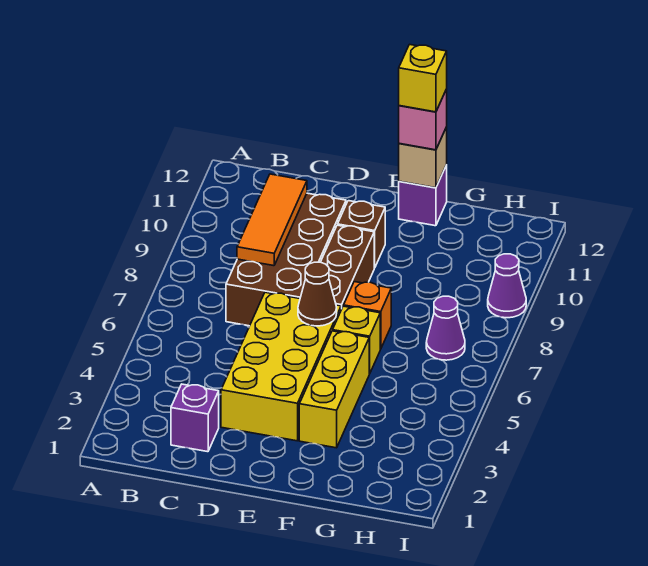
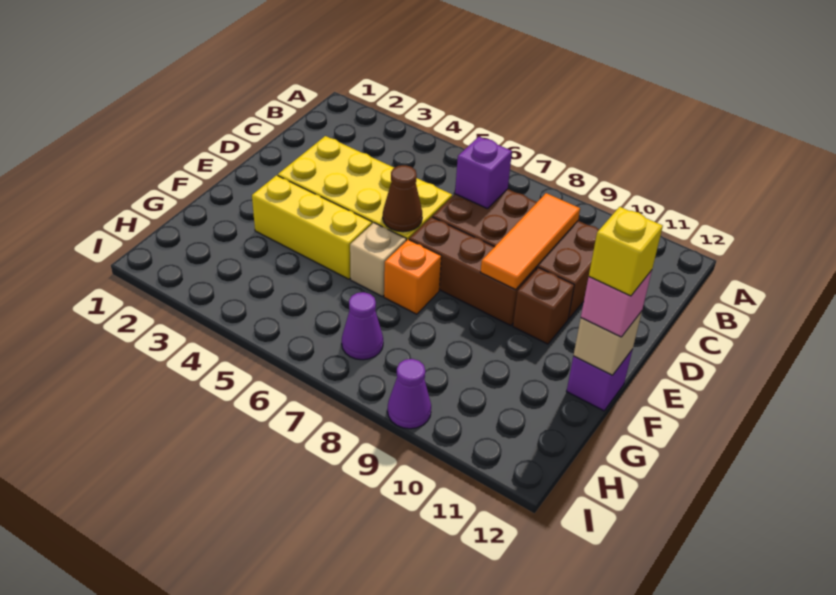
purple brick C2 level 1 -> purple brick C7 level 2
orange tile C8:C10 level 2 -> orange tile C9:E9 level 2
yellow brick F6 level 1 -> tan brick F6 level 1

